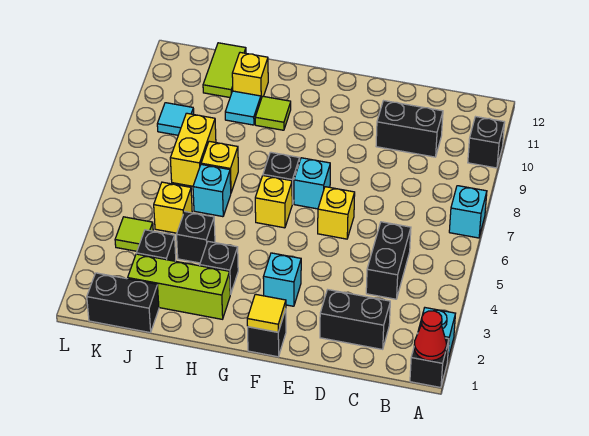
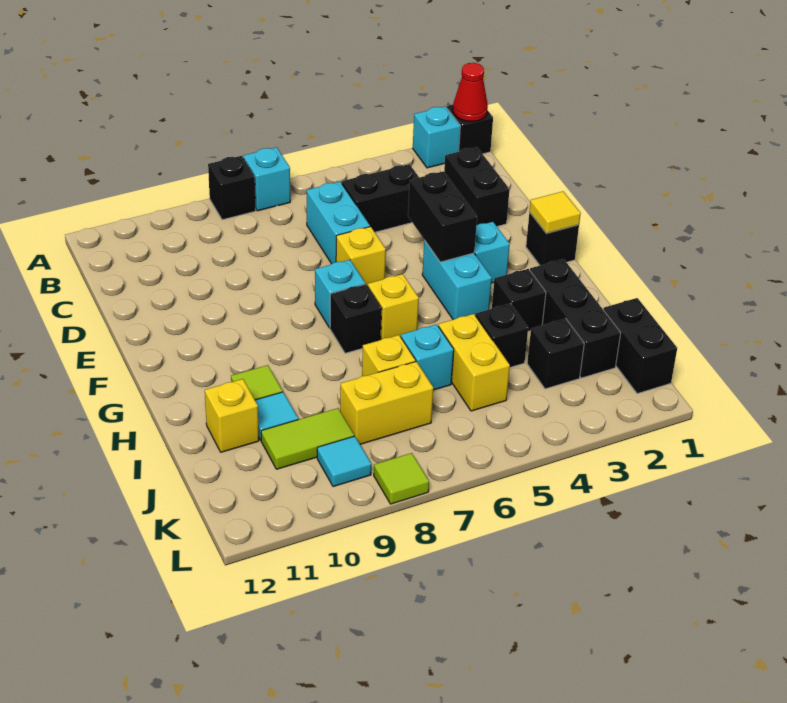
black brick A10 level 1 -> black brick A8 level 1
none -> cyan brick C6:D6 level 1
black brick C10:D10 level 1 -> black brick E4:F4 level 2
none -> cyan brick F4:G4 level 1
lime brick H2:J2 level 1 -> black brick H2:J2 level 1
yellow brick J5 level 1 -> yellow brick I5:J5 level 1
lime tile J11:J12 level 1 -> lime tile J9:J10 level 1
lime tile K4 level 1 -> lime tile L8 level 1

